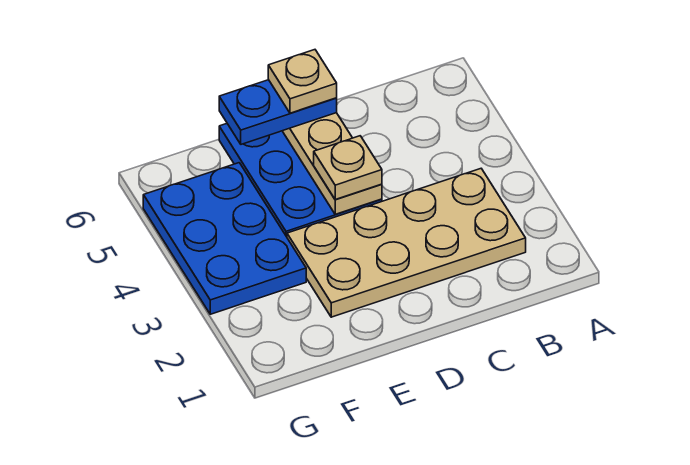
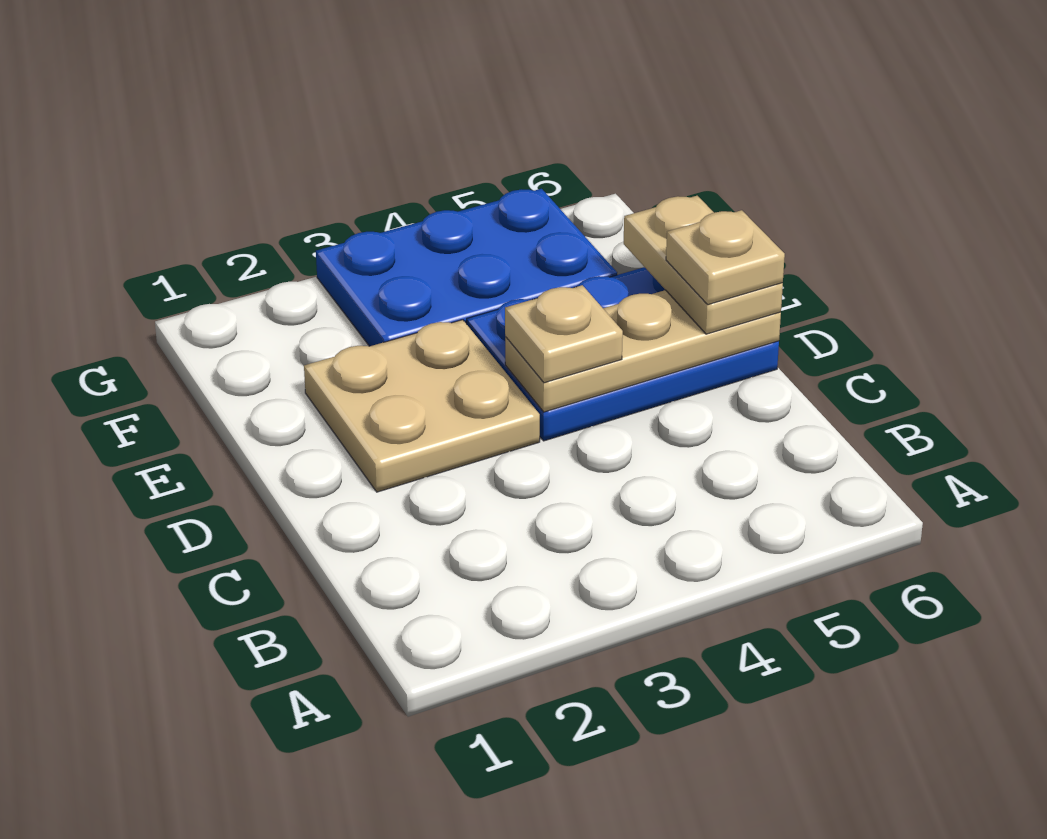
tan plate B2:E3 level 1 -> tan plate D2:E3 level 1
blue plate D6:E6 level 3 -> tan plate D6:E6 level 3

